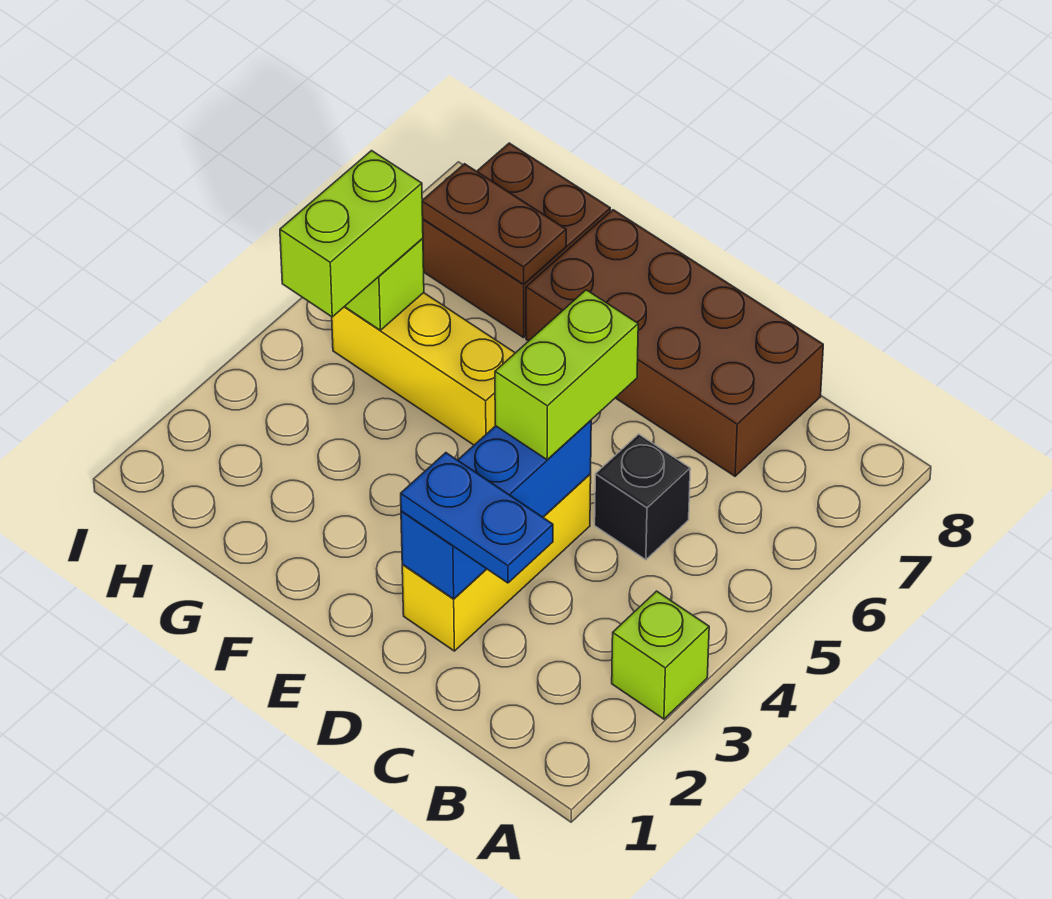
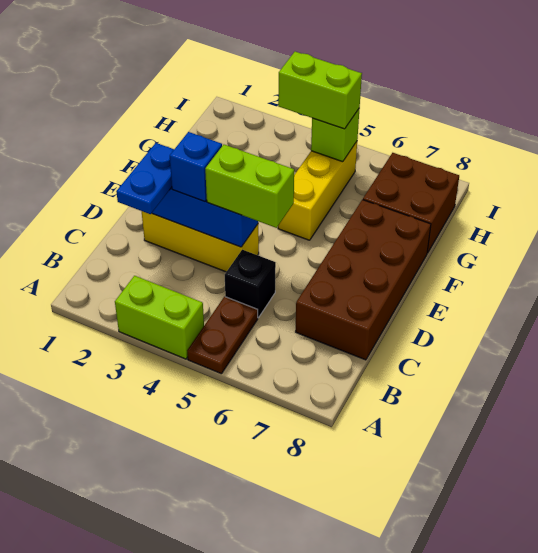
lime brick A3 level 1 -> lime brick A3:A4 level 1
none -> blue brick D3 level 3
brown plate G7:H7 level 2 -> brown plate A5:B5 level 1

